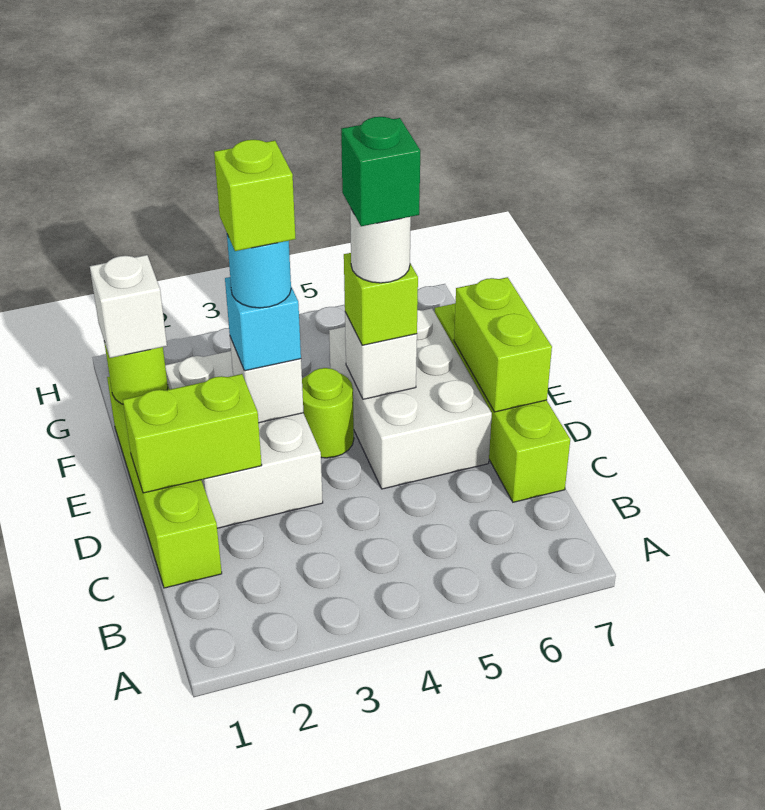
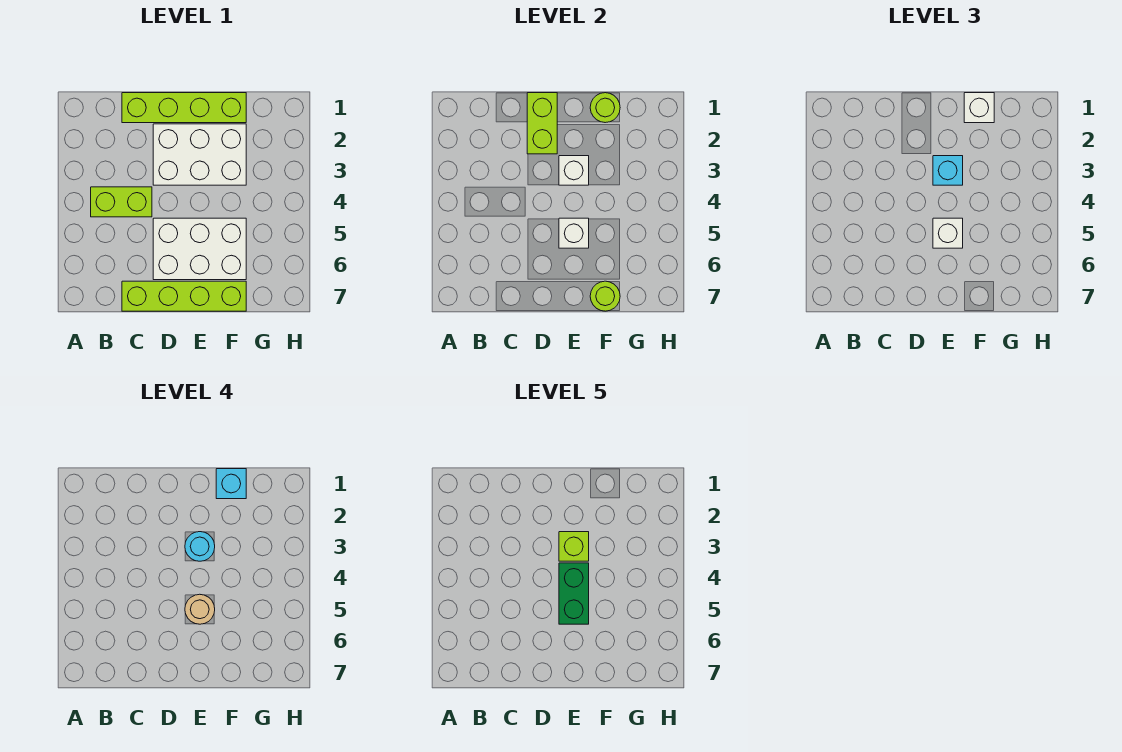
lime brick D7:E7 level 2 -> lime brick B4:C4 level 1
lime round brick E4 level 1 -> lime round brick F7 level 2
lime brick E5 level 3 -> white brick E5 level 3
white round brick E5 level 4 -> tan round brick E5 level 4
green brick E5 level 5 -> green brick E4:E5 level 5
none -> cyan brick F1 level 4

